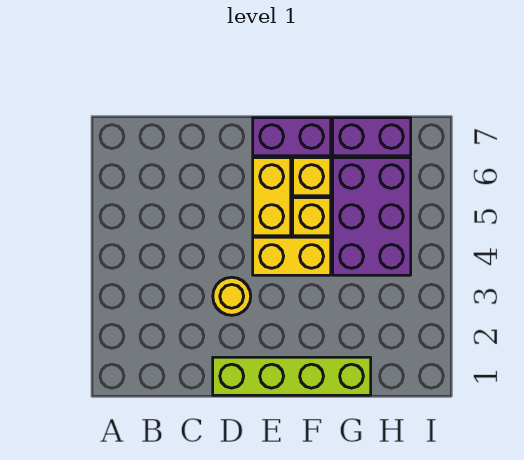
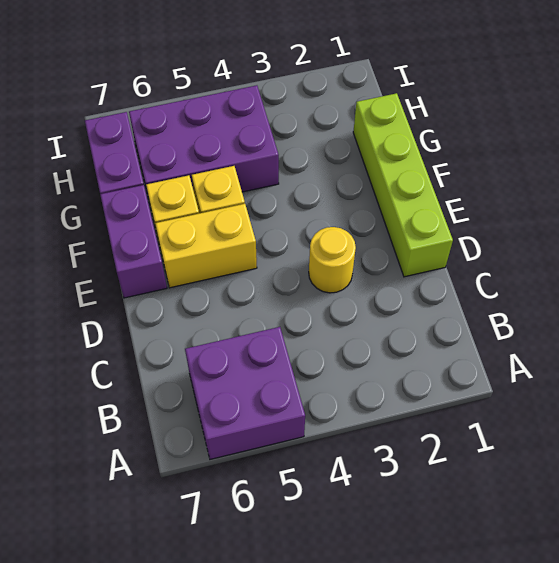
none -> purple brick A5:B6 level 1
yellow brick E4:F4 level 1 -> none

